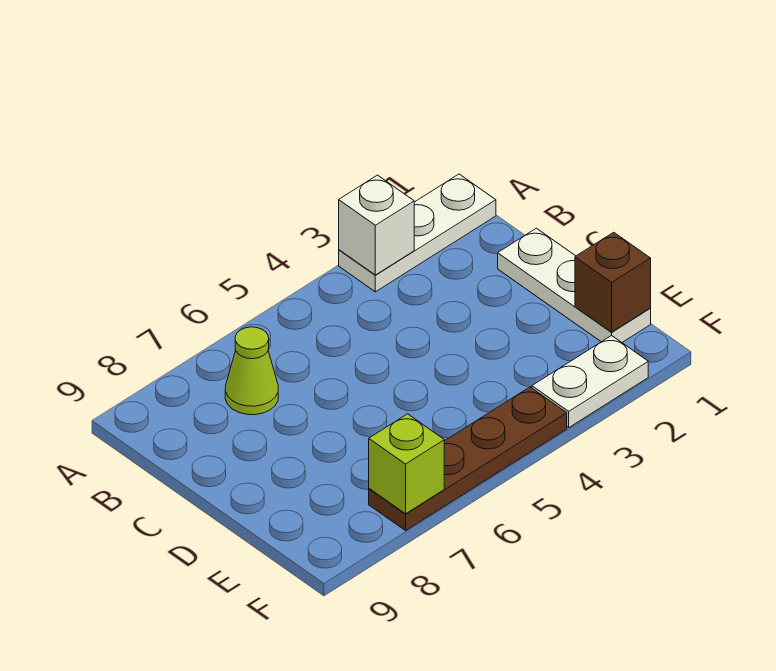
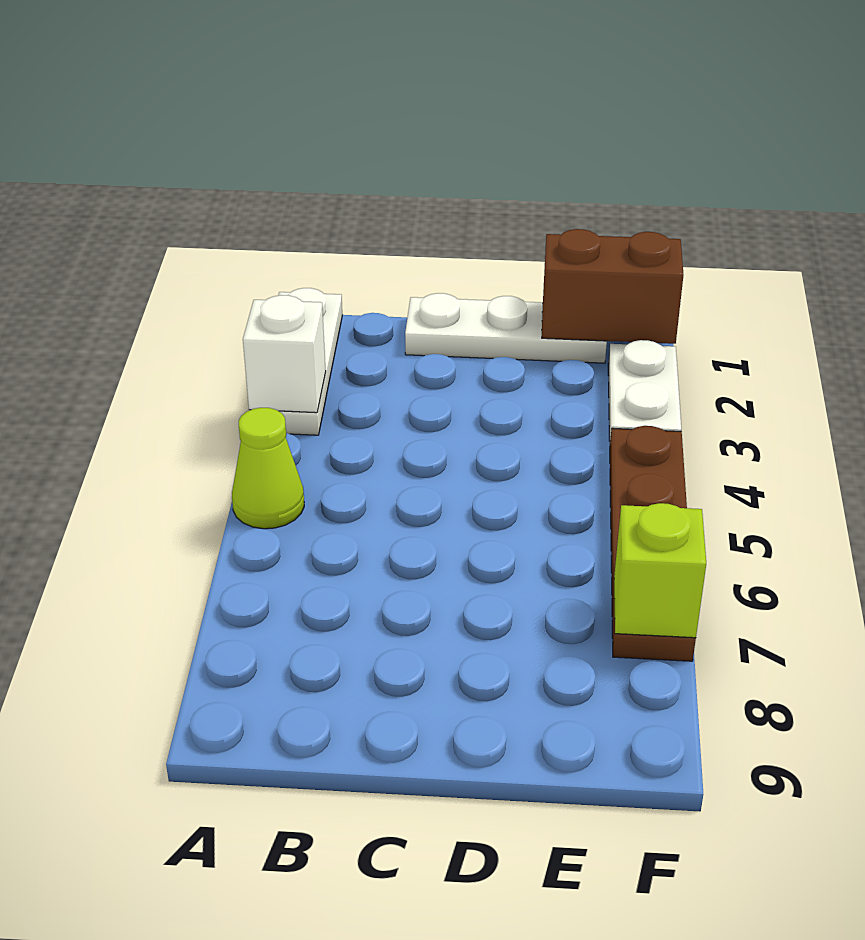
lime cone B7 level 1 -> lime cone A5 level 1
brown brick E1 level 2 -> brown brick E1:F1 level 2

